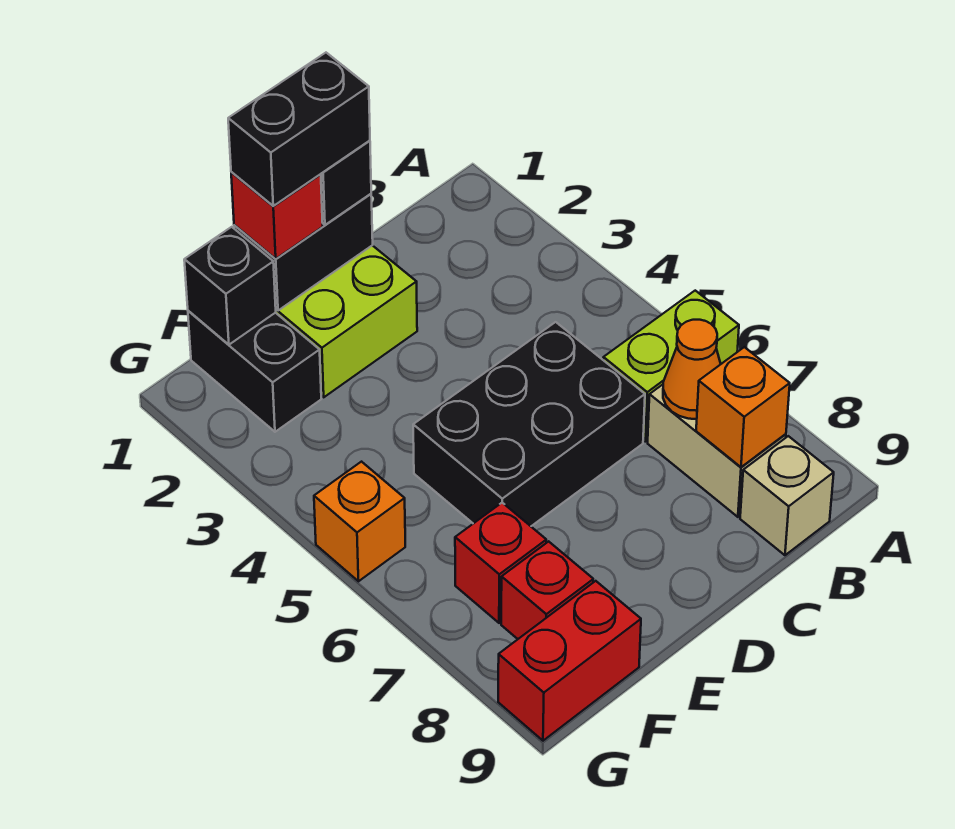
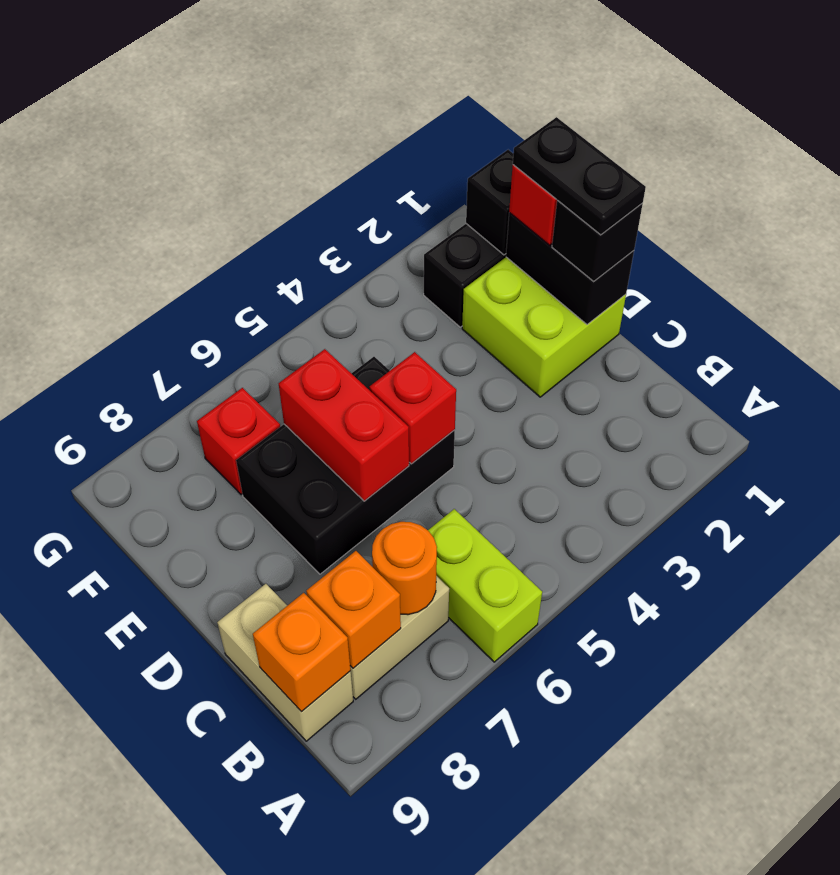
orange cone B7 level 2 -> orange round brick B7 level 2
tan brick B9 level 1 -> tan brick B9:C9 level 1
black brick C5:E6 level 1 -> black brick D5:E7 level 1
black brick D1:E1 level 4 -> black plate D1:E1 level 4
red brick F8 level 1 -> red brick D5 level 2
red brick F9:G9 level 1 -> red brick D6:E6 level 2
orange brick G5 level 1 -> orange brick B9 level 2

